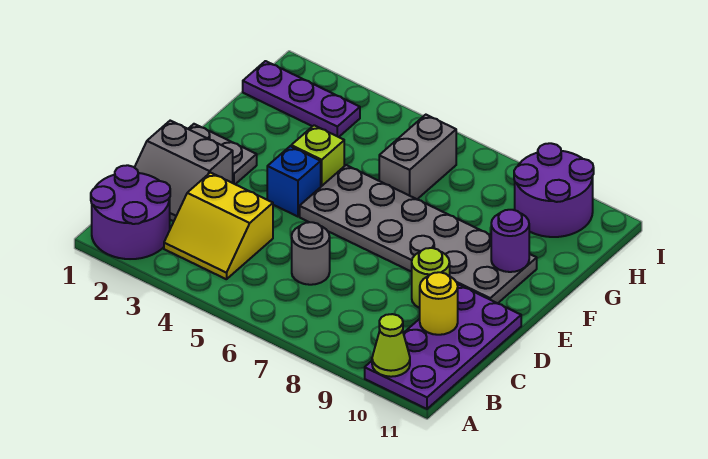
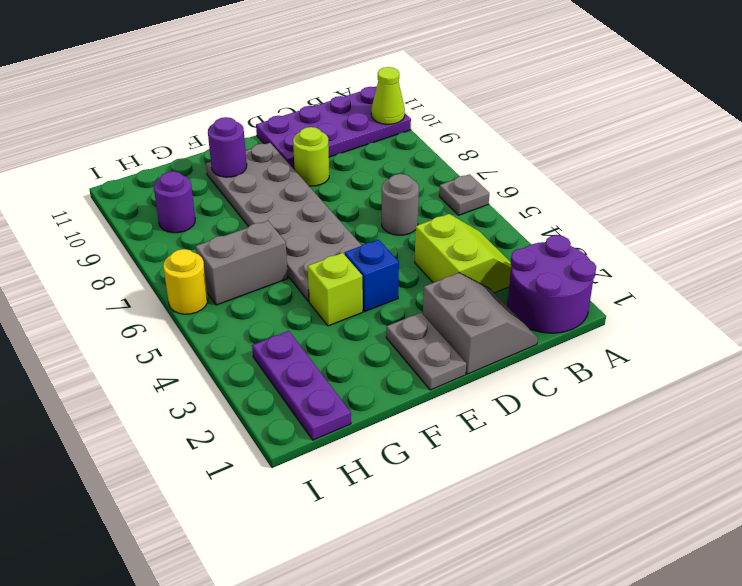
none -> grey plate A6 level 1
yellow slope B3:C4 level 1 top C -> lime slope B3:C4 level 1 top C
yellow round brick C10 level 2 -> yellow round brick I6 level 1
purple round brick H9:I10 level 1 -> purple round brick H9 level 1

